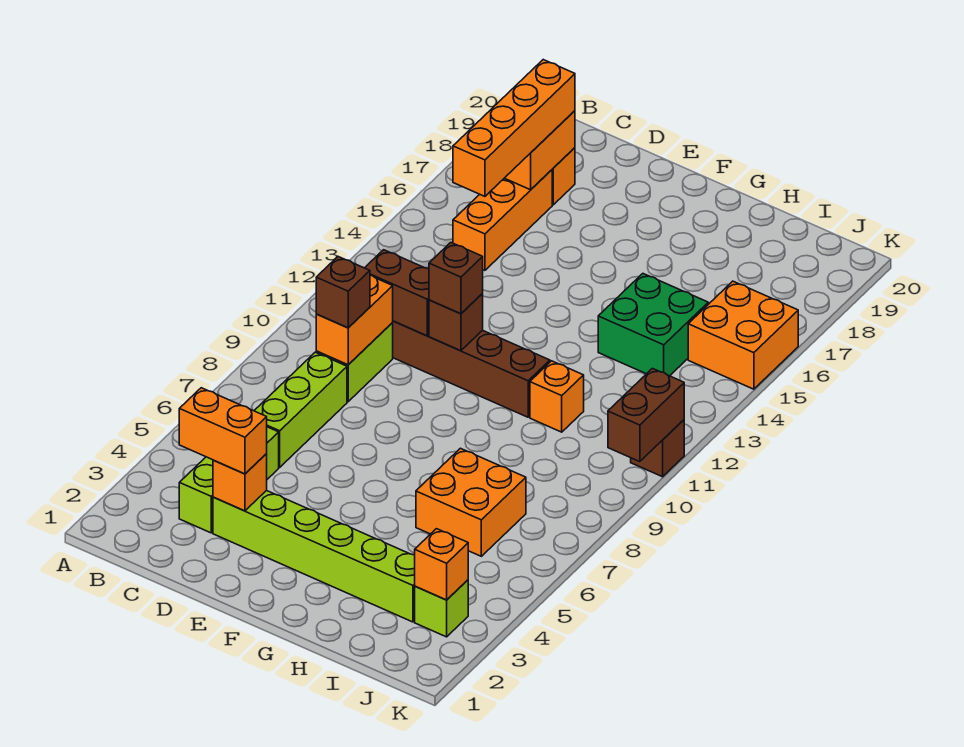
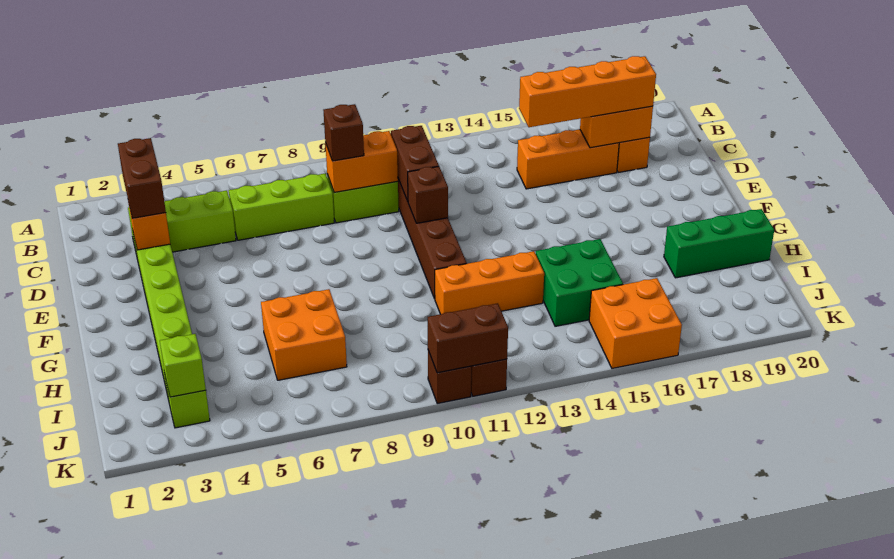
orange brick C3:D3 level 3 -> brown brick C3:D3 level 3
brown brick E11 level 3 -> brown brick K10 level 1
orange brick H11 level 1 -> orange brick H11:H13 level 1
none -> green brick H18:H20 level 1
orange brick J3 level 2 -> lime brick J3 level 2

